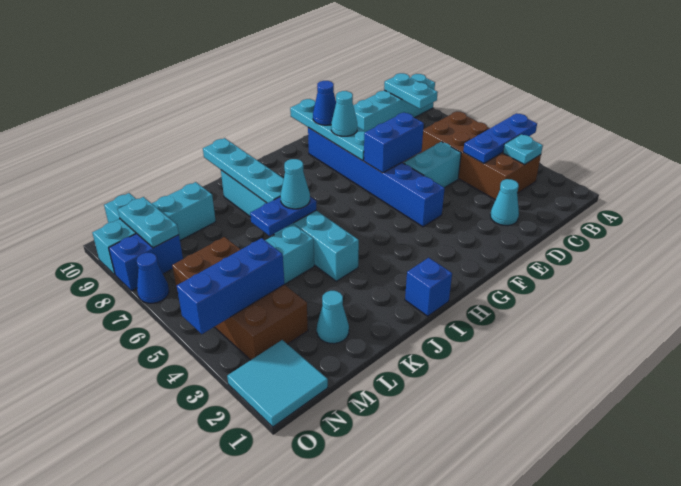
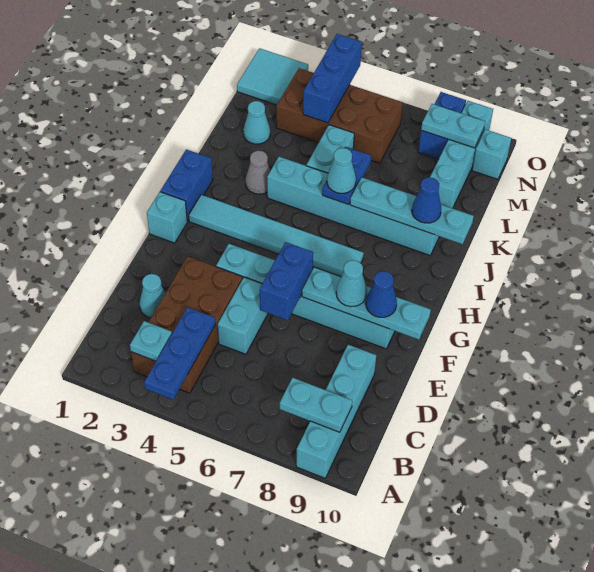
brown brick B3:C6 level 1 -> brown brick B3:E4 level 1
blue brick F4:F9 level 1 -> cyan brick F4:F9 level 1
none -> cyan brick G1 level 1
none -> cyan tile H2:H7 level 1
blue brick I1 level 1 -> blue brick H1:I1 level 1
none -> grey cone J3 level 1
blue cone O7 level 1 -> blue cone J9 level 3

